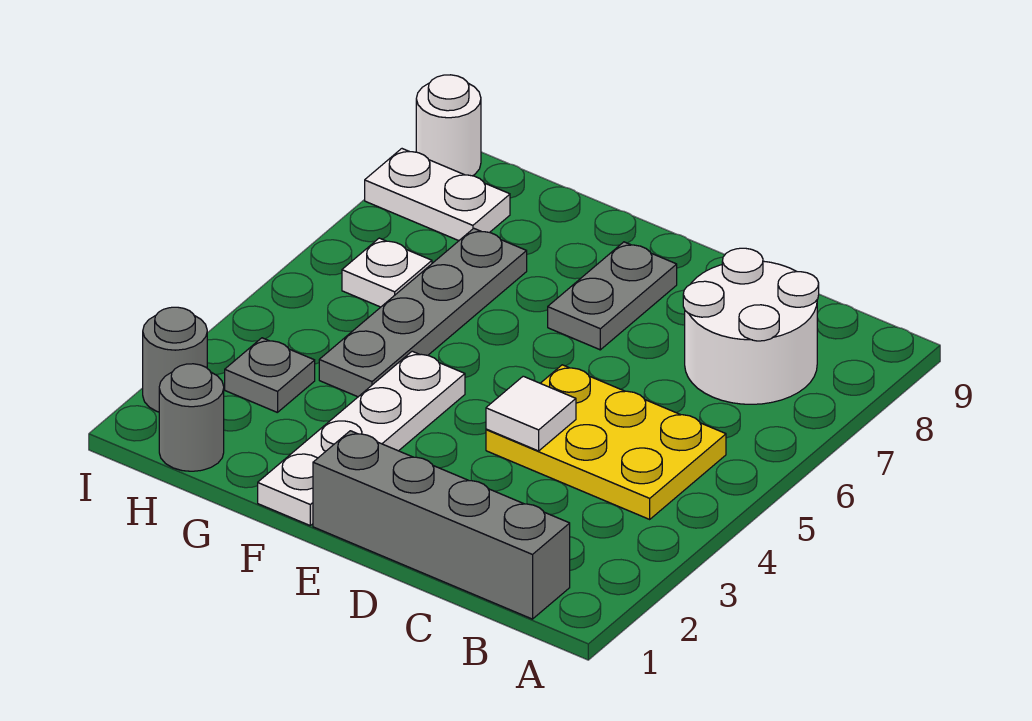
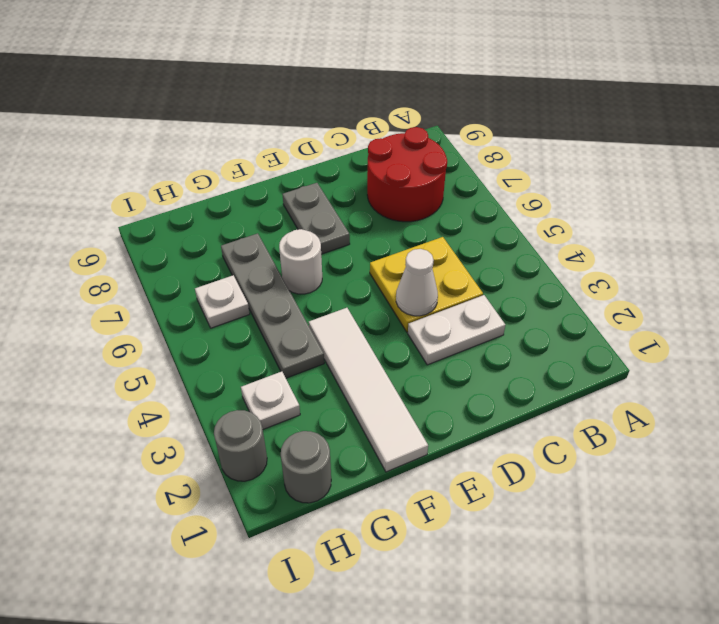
grey brick B1:E1 level 1 -> none
yellow plate B4:D5 level 1 -> yellow plate C4:D5 level 1
white round brick B7:C8 level 1 -> red round brick B7:C8 level 1
white tile D4 level 2 -> white cone D4 level 2
white plate F1:F4 level 1 -> white tile F1:F4 level 1
grey plate H3 level 1 -> white plate H3 level 1
white plate H8:I8 level 1 -> white plate C3:D3 level 1
white round brick I9 level 1 -> white round brick F6 level 1

